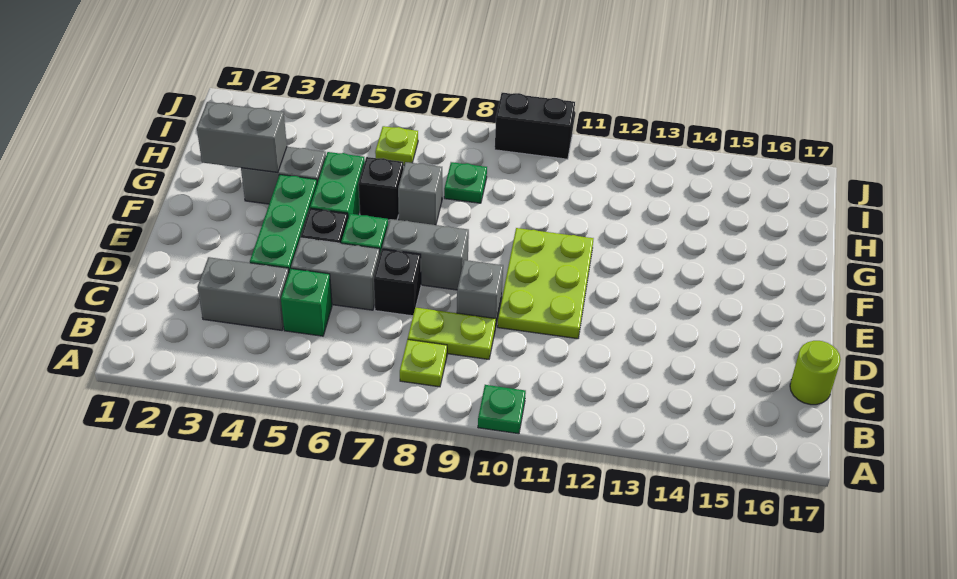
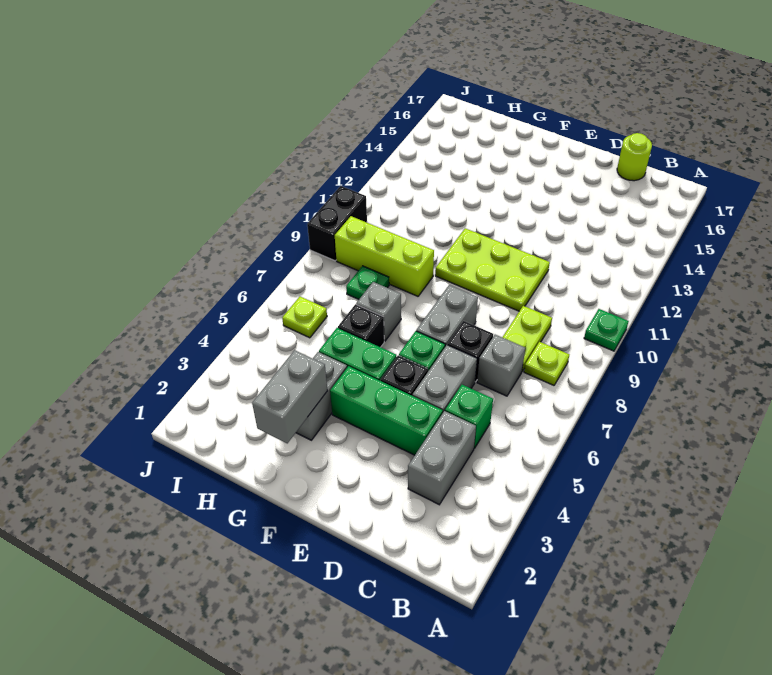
grey brick D9 level 1 -> grey brick C7 level 1
none -> lime brick G9:I9 level 1

